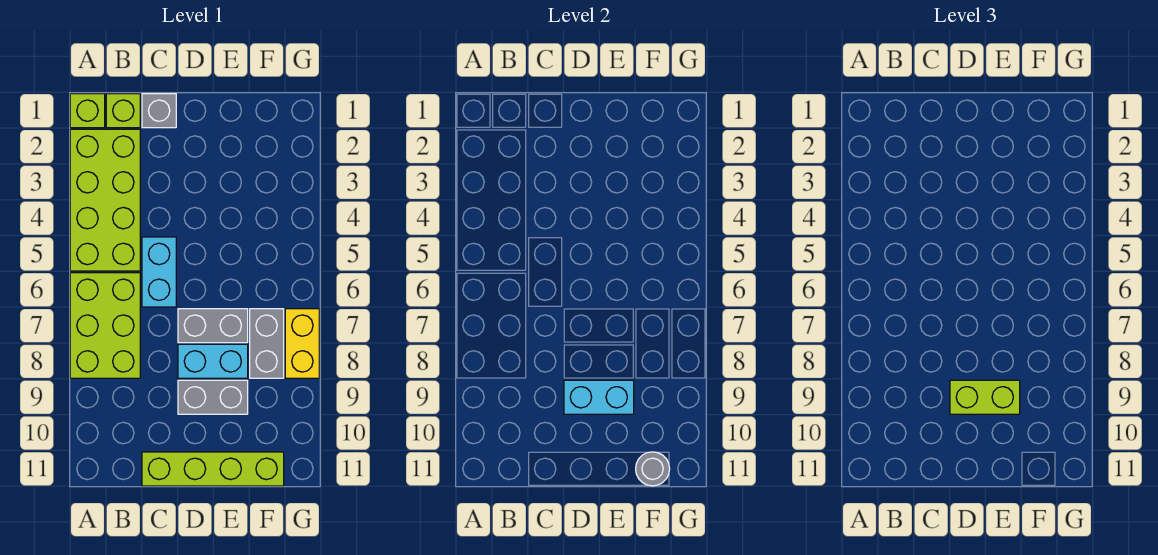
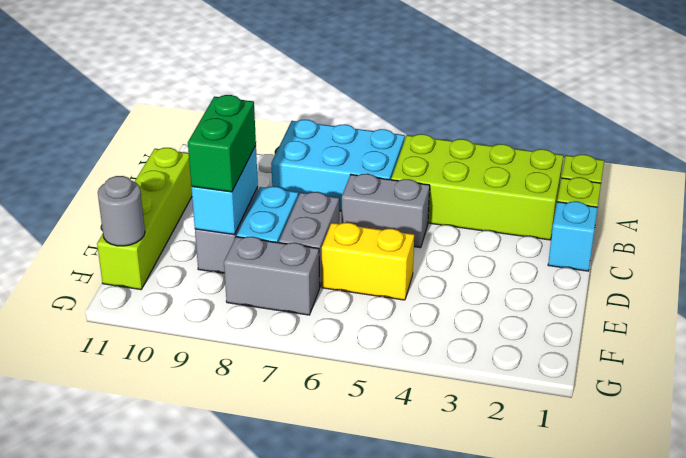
lime brick A6:B8 level 1 -> cyan brick A6:B8 level 1
grey brick C1 level 1 -> cyan brick C1 level 1
cyan brick C5:C6 level 1 -> grey brick C5:C6 level 1
lime brick D9:E9 level 3 -> green brick D9:E9 level 3
yellow brick G7:G8 level 1 -> yellow brick E5:E6 level 1

